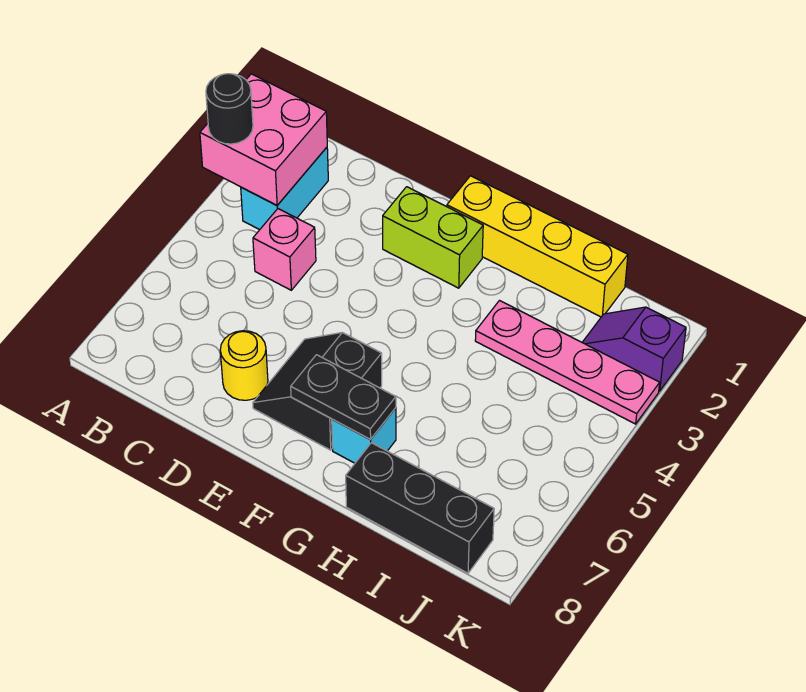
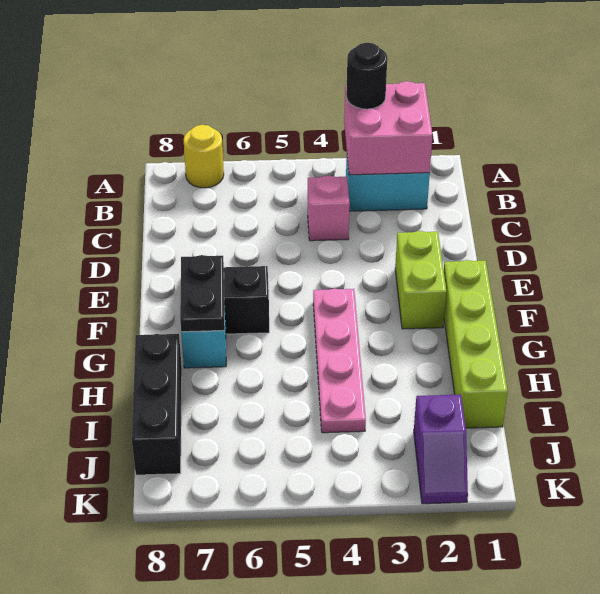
yellow round brick D7 level 1 -> yellow round brick A7 level 1
yellow brick F1:I1 level 1 -> lime brick F1:I1 level 1
pink plate H3:K3 level 1 -> pink plate F4:I4 level 1
purple slope J2:K2 level 1 top K -> purple slope J2:K2 level 1 top J

